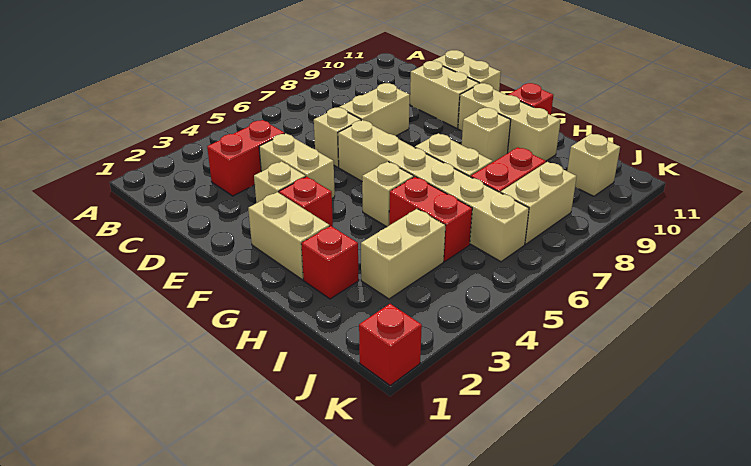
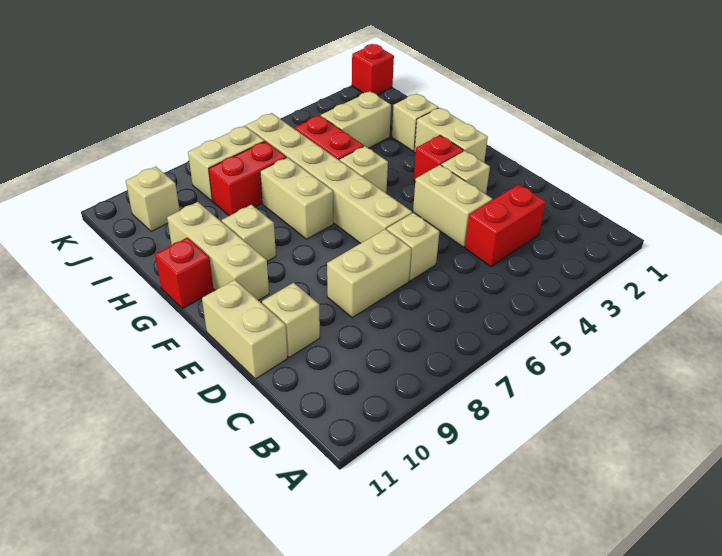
tan brick D10:E10 level 1 -> tan brick D10 level 1
red brick H2 level 1 -> tan brick H2 level 1

